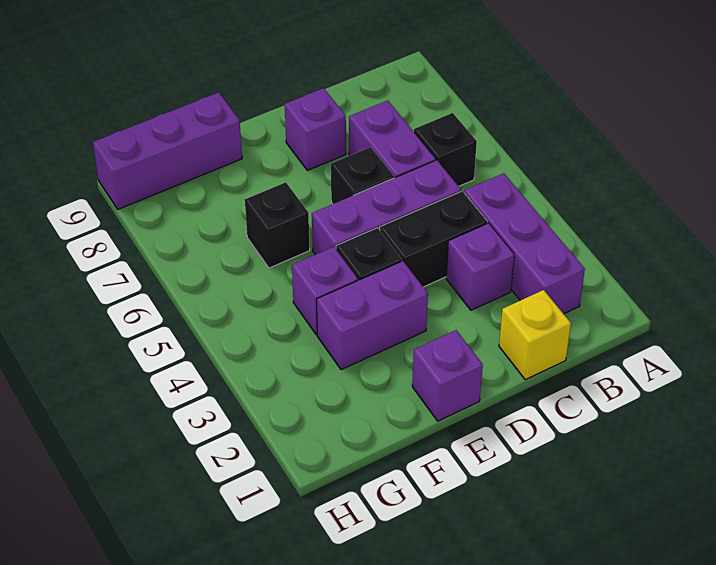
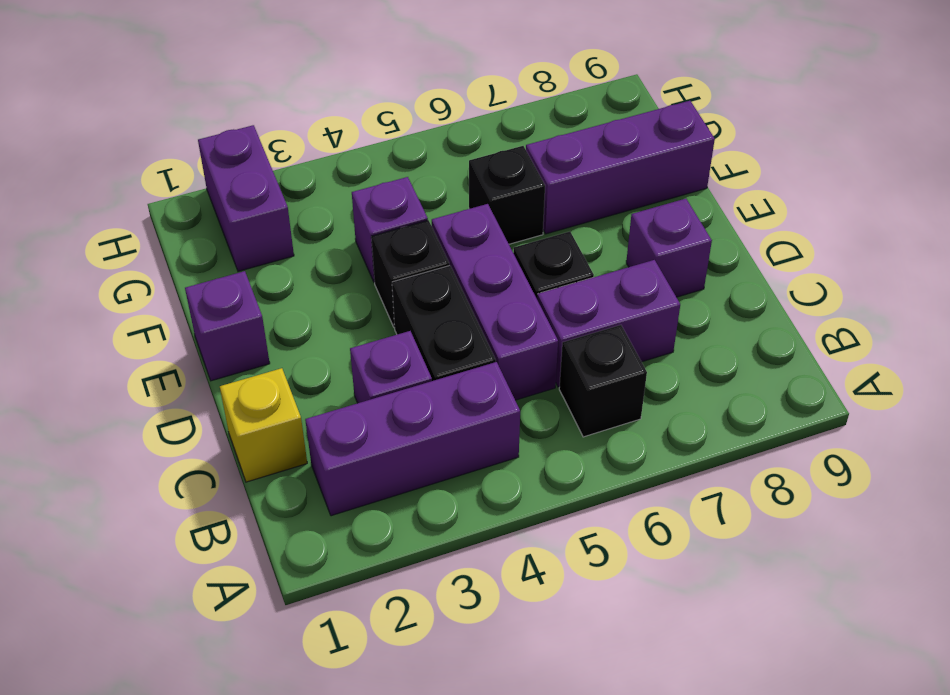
purple brick E3:F3 level 1 -> purple brick G2:H2 level 1
purple brick F9:H9 level 1 -> purple brick F7:F9 level 1

